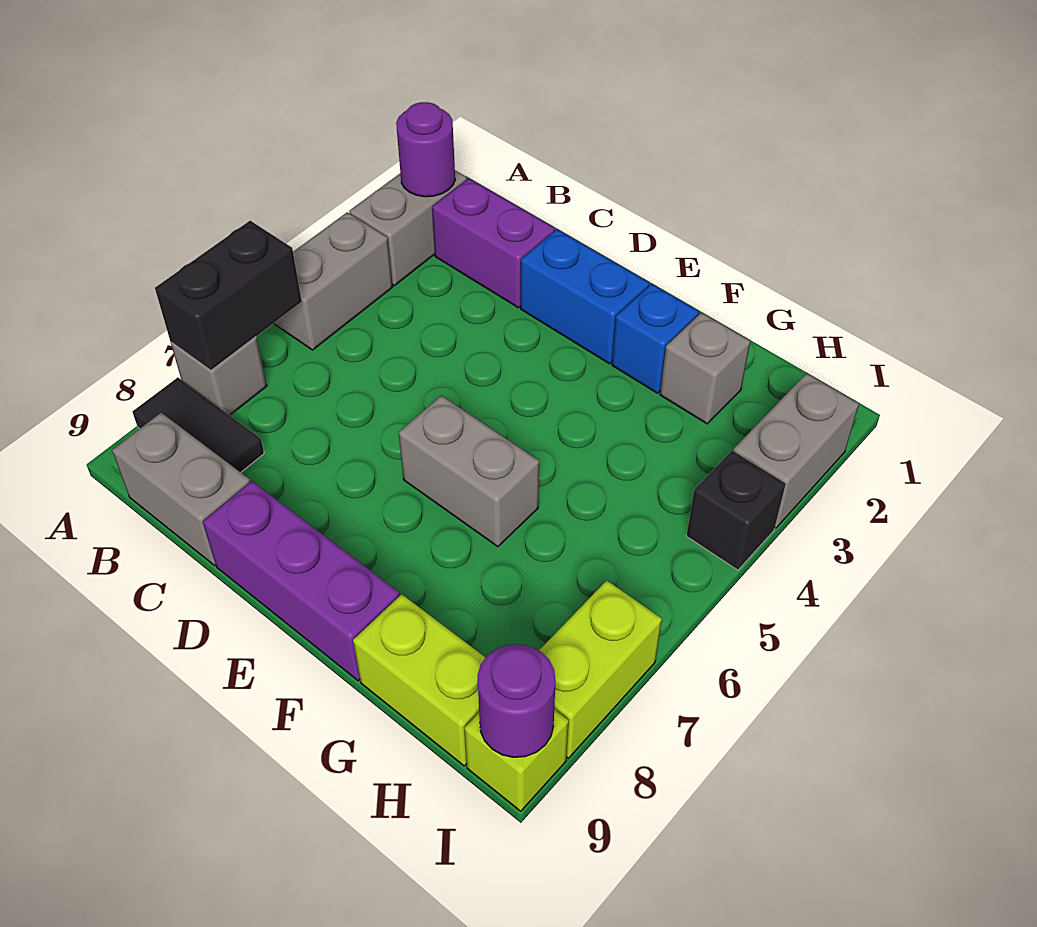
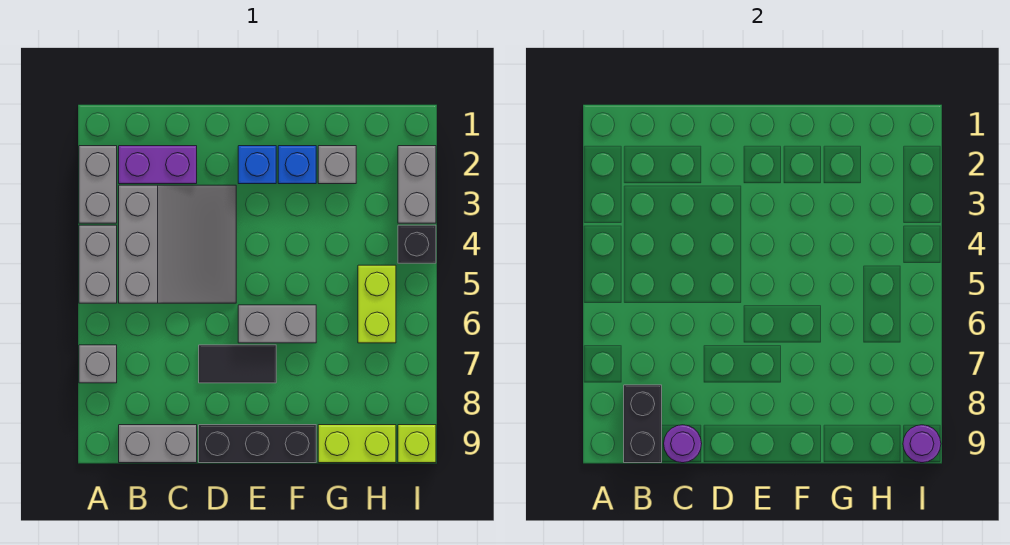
purple round brick A2 level 2 -> purple round brick C9 level 2
black brick A6:A7 level 2 -> black brick B8:B9 level 2
black tile A8:B8 level 1 -> black tile D7:E7 level 1
none -> grey slope B3:D5 level 1 top B
blue brick D2:E2 level 1 -> blue brick E2 level 1
purple brick D9:F9 level 1 -> black brick D9:F9 level 1
lime brick I7:I8 level 1 -> lime brick H5:H6 level 1

